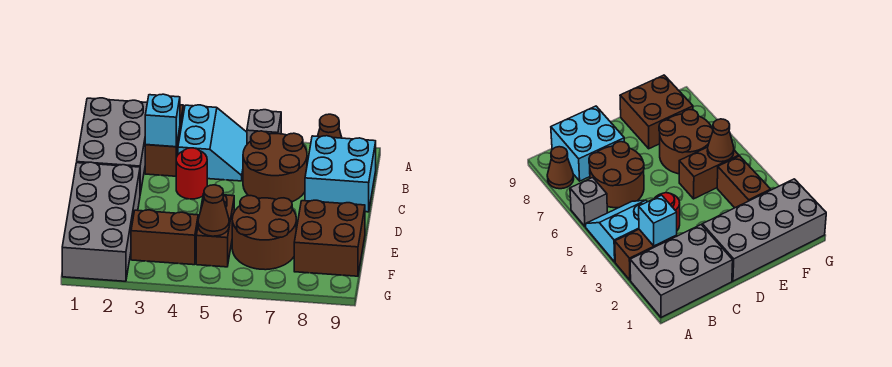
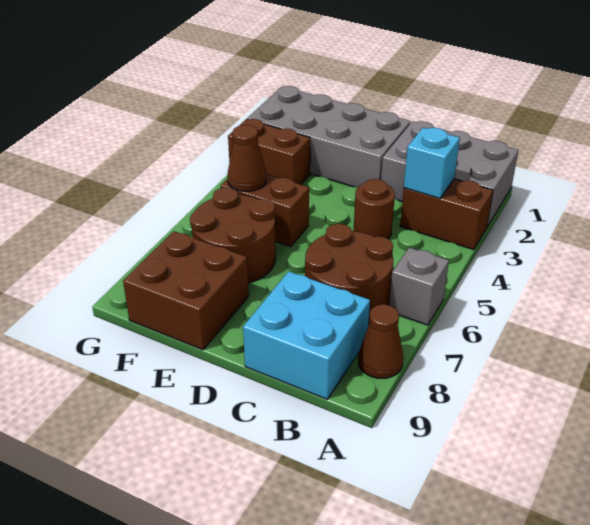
cyan slope A4:B5 level 1 top 4 -> none
red round brick C4 level 1 -> brown round brick C4 level 1
brown brick F3:F4 level 1 -> brown brick F3:G3 level 1

